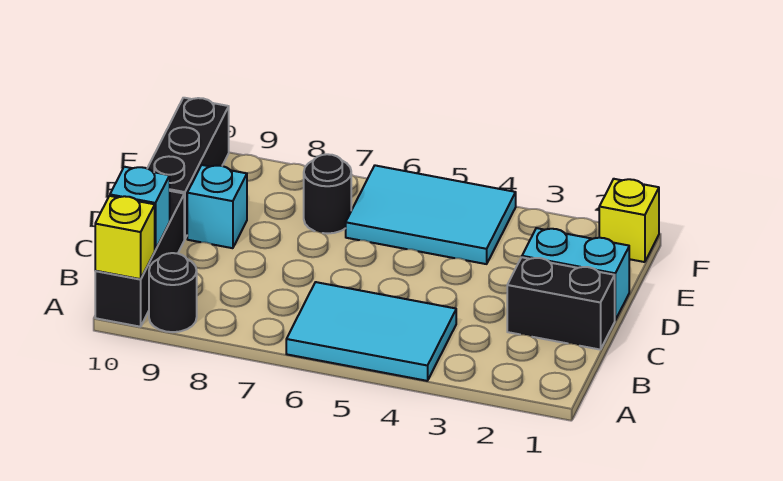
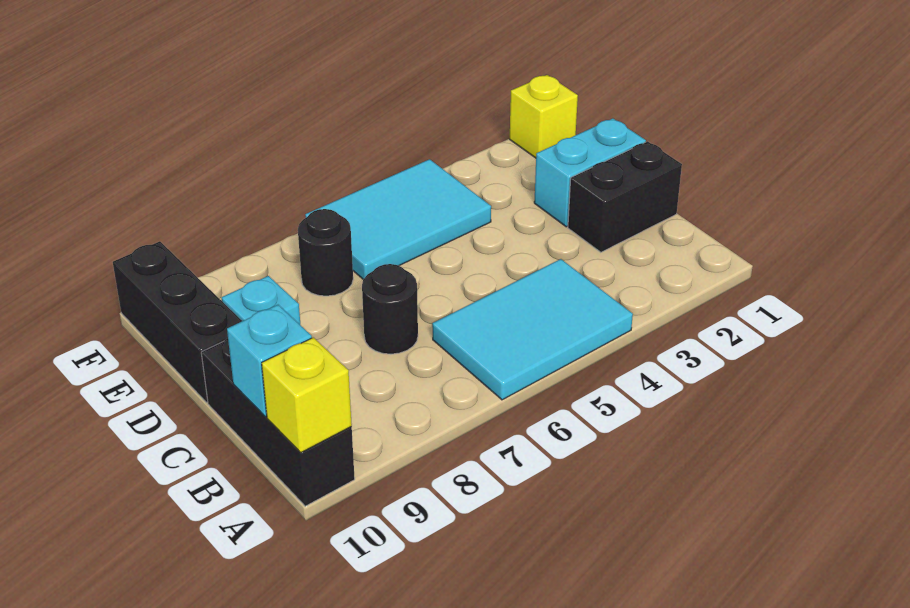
black round brick A9 level 1 -> black round brick C7 level 1

